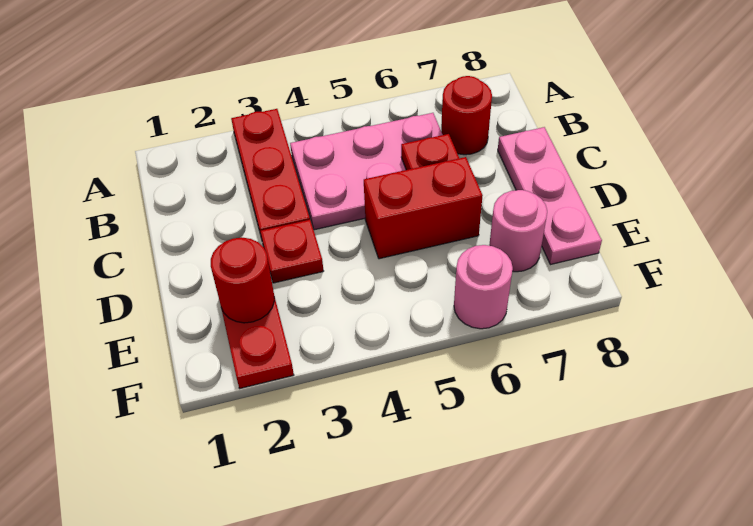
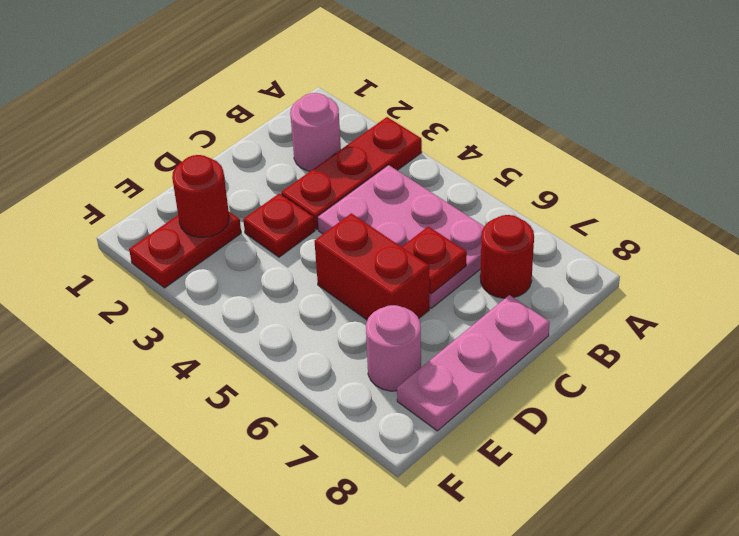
pink round brick F6 level 1 -> pink round brick B2 level 1

